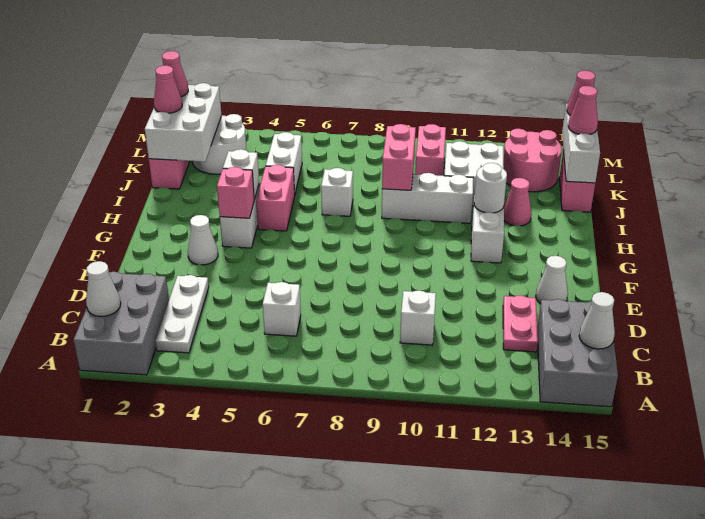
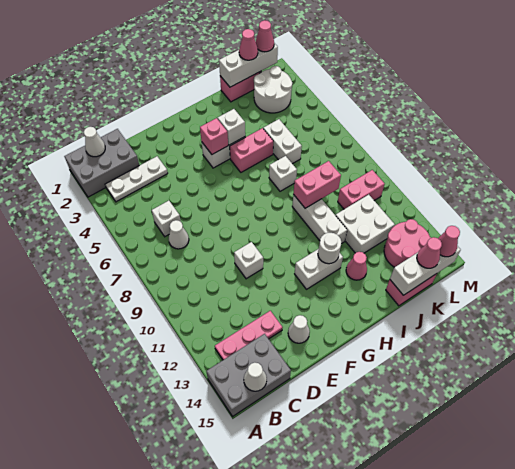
white brick C10 level 1 -> white brick E10 level 1
pink plate C13:D13 level 1 -> pink plate B13:D13 level 1
white cone F3 level 1 -> white cone C7 level 1
white brick J1:L2 level 2 -> white brick J1:L1 level 2
white brick J5:K5 level 1 -> white brick J5:J6 level 1

